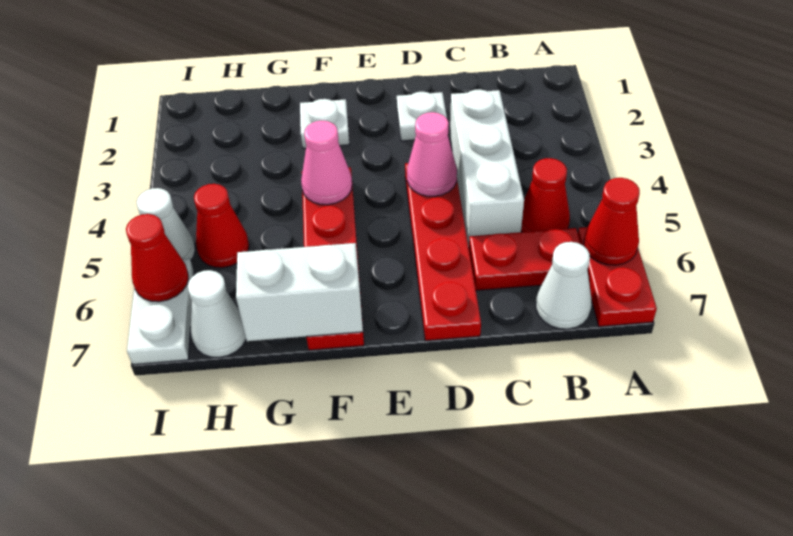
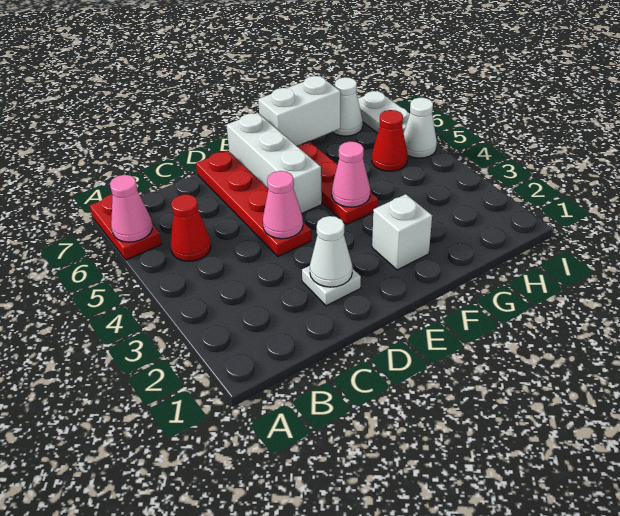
red cone A6 level 2 -> pink cone A6 level 2
red plate B6:C6 level 1 -> none
white cone B7 level 1 -> white cone D2 level 2
white brick C3:C5 level 1 -> white brick E5:E7 level 1
white plate F2 level 1 -> white brick F2 level 1
red cone I6 level 2 -> none

